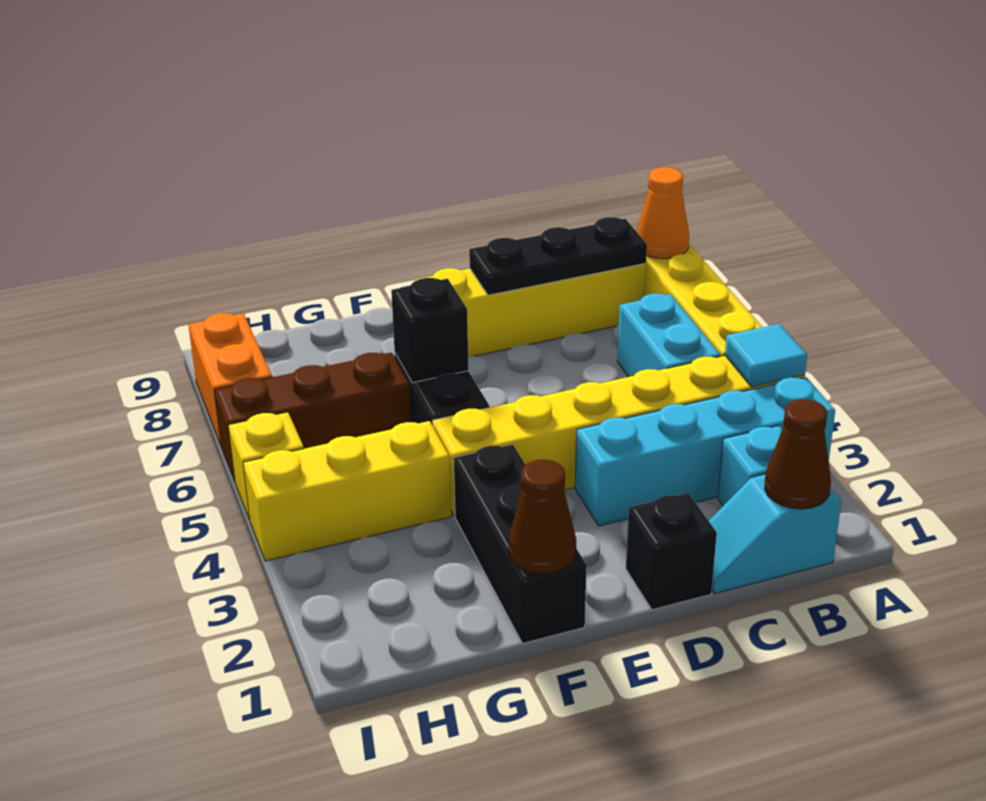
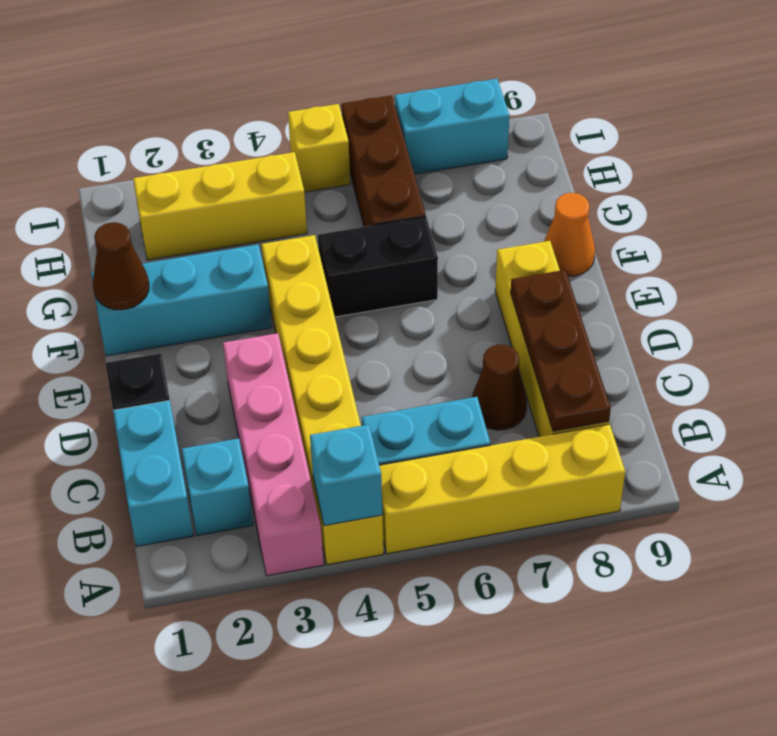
cyan brick A3:D3 level 1 -> pink brick A3:D3 level 1
cyan tile A4 level 2 -> cyan brick A4 level 2
orange cone A8 level 2 -> orange cone F9 level 1
cyan slope B1:C1 level 1 top B -> cyan brick B1:C1 level 1
brown cone B1 level 2 -> brown cone C7 level 1
black plate B8:D8 level 2 -> brown plate B8:D8 level 2
black brick F1:F3 level 1 -> cyan brick F1:F3 level 1
black brick F6 level 2 -> none
yellow brick G4:I4 level 1 -> yellow brick H2:H4 level 1
orange brick I7:I8 level 1 -> cyan brick I7:I8 level 1

